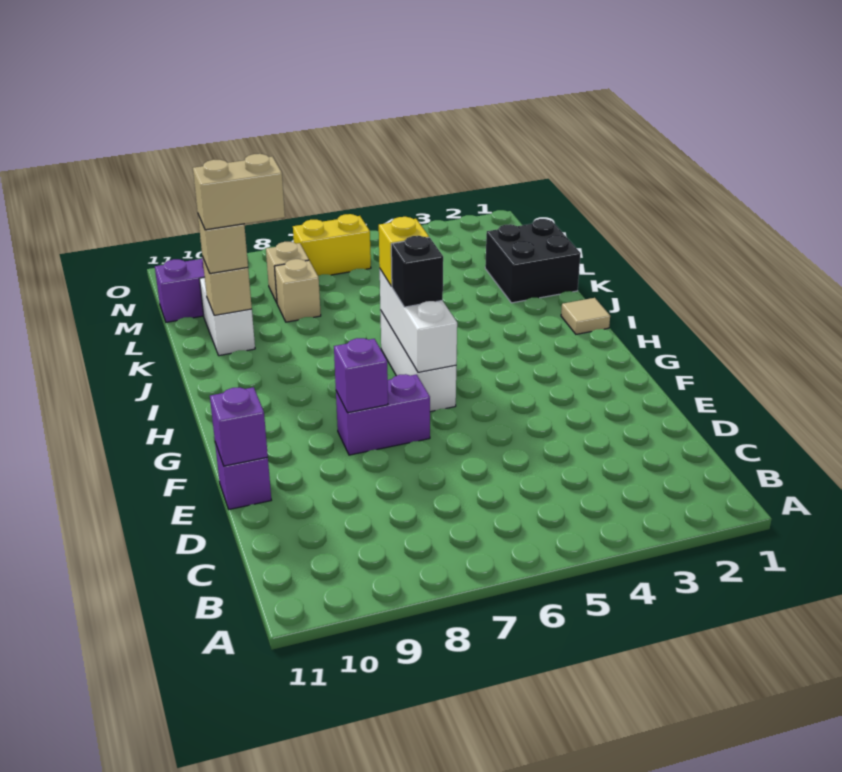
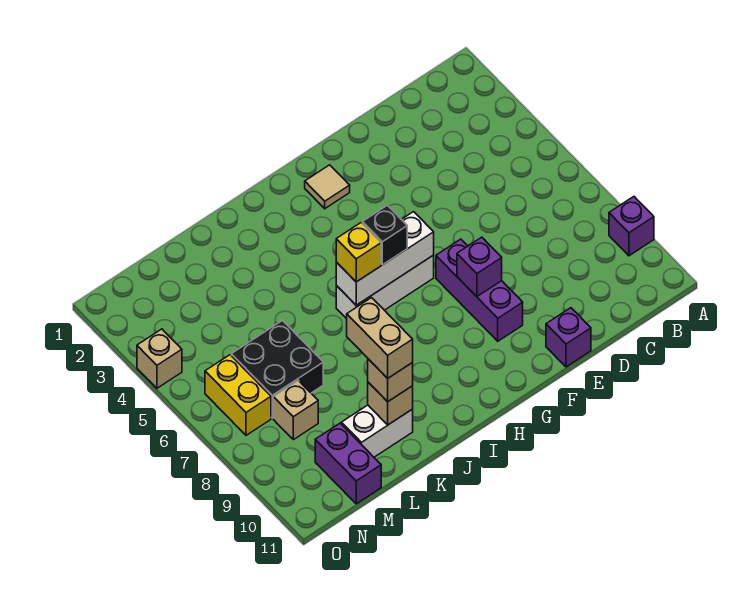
purple brick E11 level 2 -> purple brick A9 level 1
purple brick F7:F8 level 1 -> purple brick F7:F9 level 1
tan tile I1 level 1 -> tan tile G2 level 1
black brick K1:L2 level 1 -> black brick L6:M7 level 1
tan brick L8 level 1 -> tan brick O4 level 1

